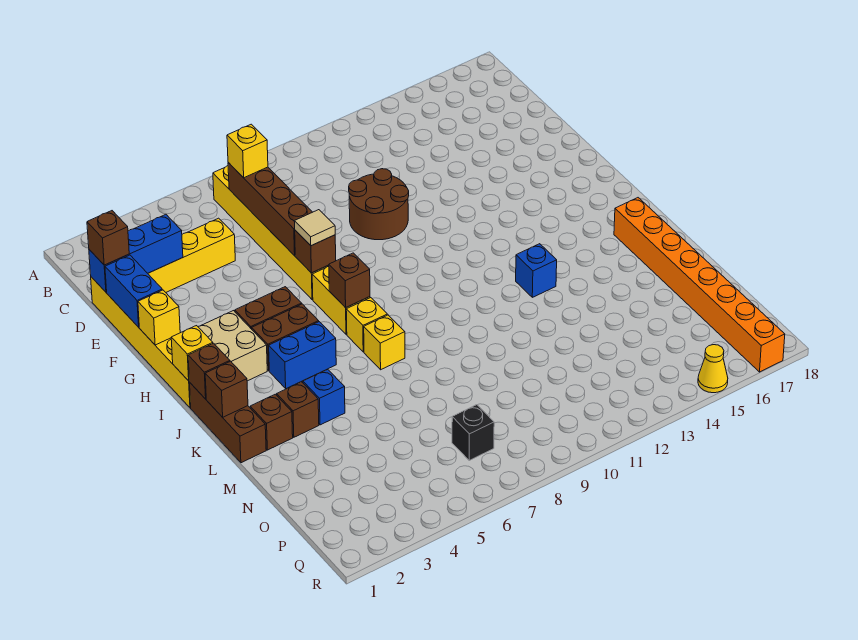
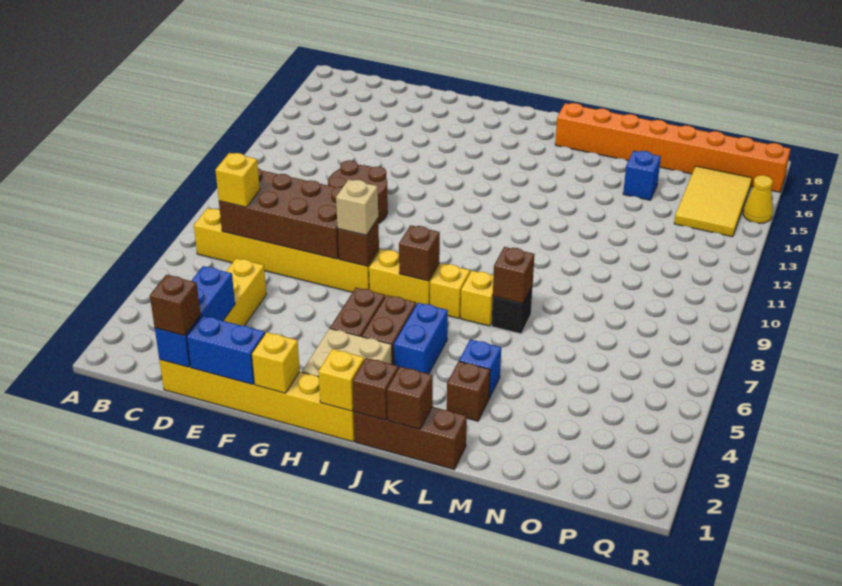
brown brick C7:F7 level 2 -> brown brick C7:F8 level 2
tan tile G7 level 3 -> tan brick G7 level 3
blue brick K13 level 1 -> blue brick N15 level 1
brown brick L2 level 1 -> brown brick L7 level 2
black brick P7 level 1 -> black brick L7 level 1
none -> yellow tile P14:Q16 level 1

